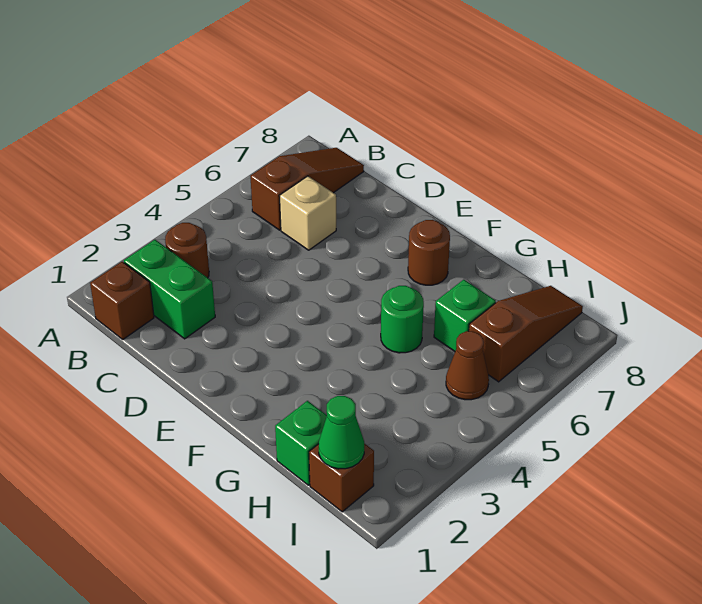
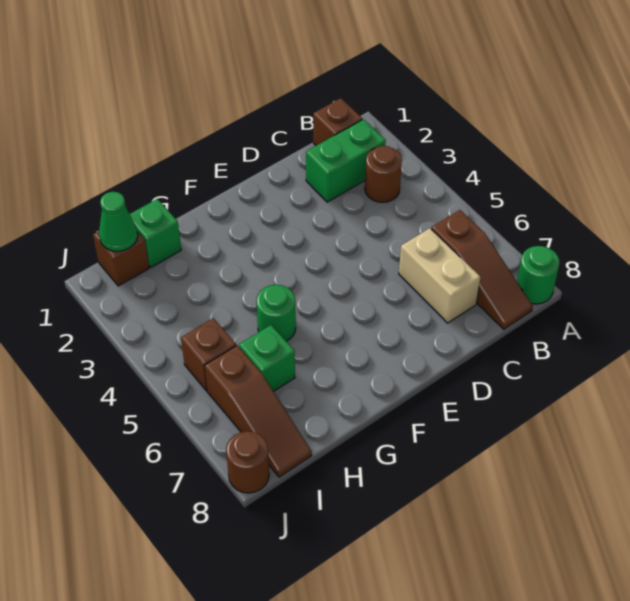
none -> green round brick A8 level 1
tan brick C6 level 1 -> tan brick C6:C7 level 1
brown round brick F7 level 1 -> brown round brick J8 level 1
brown cone I5 level 1 -> brown brick I5 level 1

